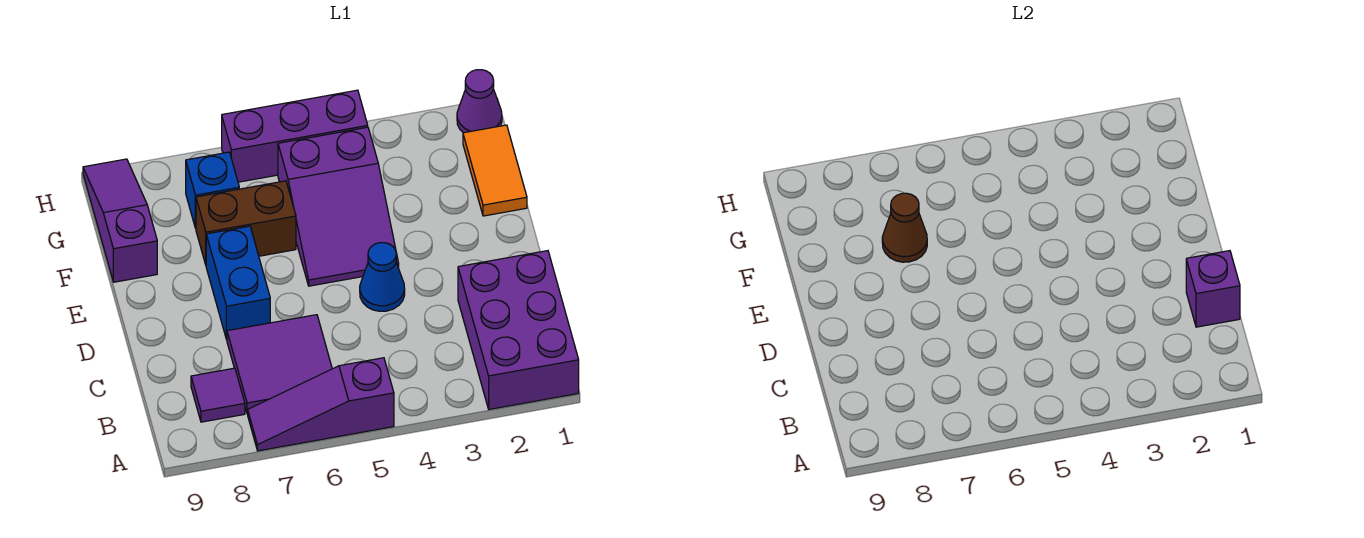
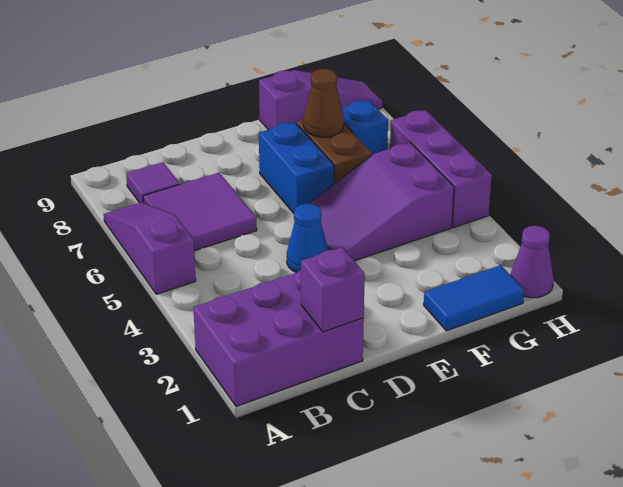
blue brick D7:E7 level 1 -> blue brick E6:E7 level 1
orange tile F1:G1 level 1 -> blue tile F1:G1 level 1

